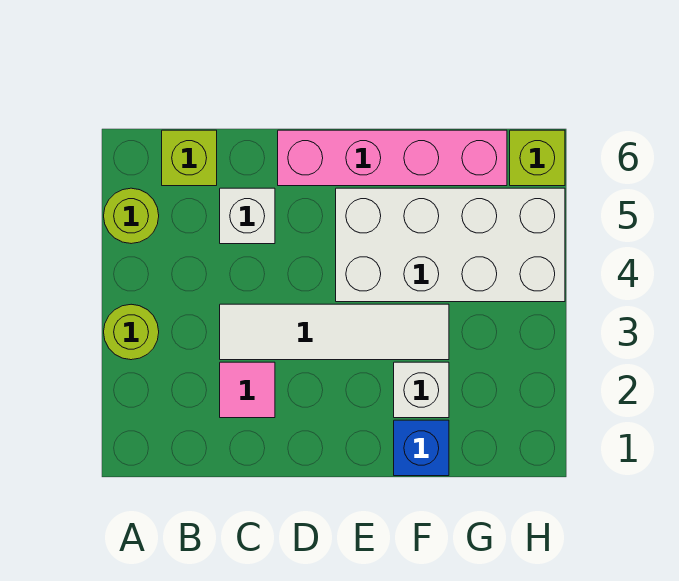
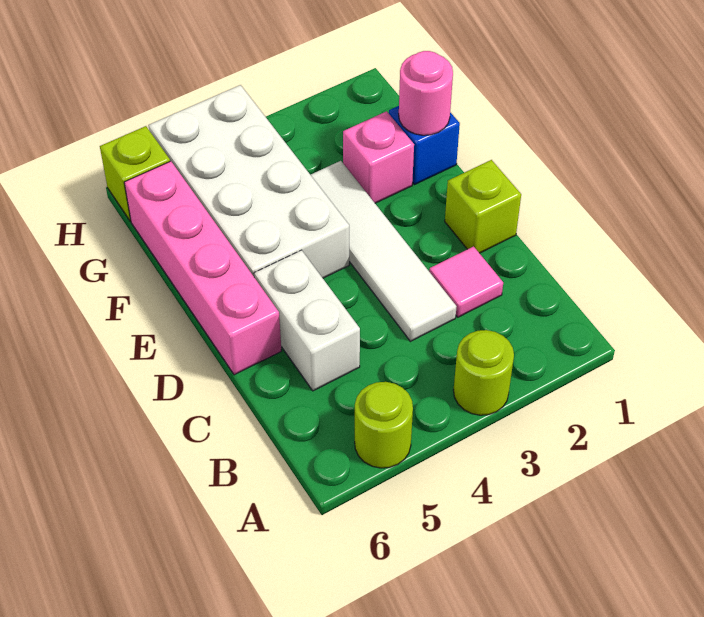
lime brick B6 level 1 -> lime brick D1 level 1
white brick C5 level 1 -> white brick C5:D5 level 1
none -> pink round brick F1 level 2
white brick F2 level 1 -> pink brick F2 level 1

